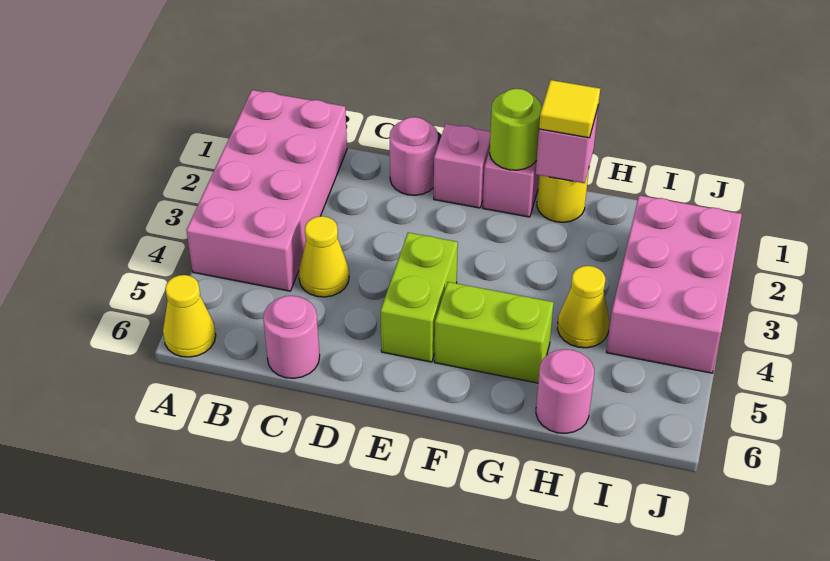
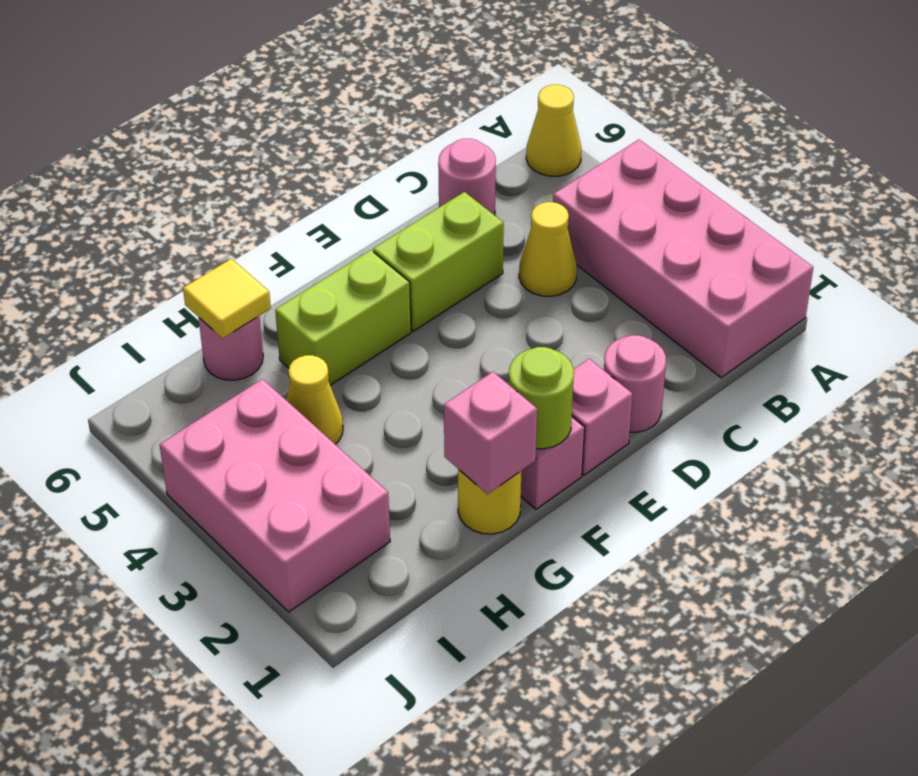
lime brick E4:E5 level 1 -> lime brick D5:E5 level 1
yellow tile G1 level 3 -> yellow tile H6 level 2

